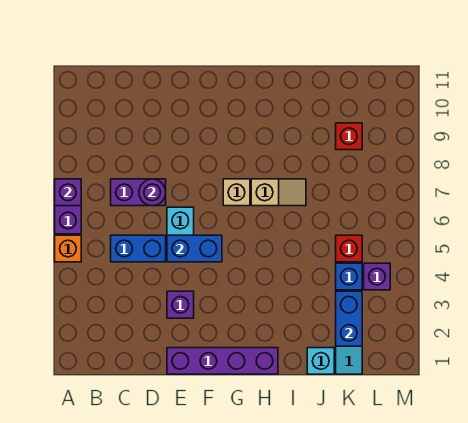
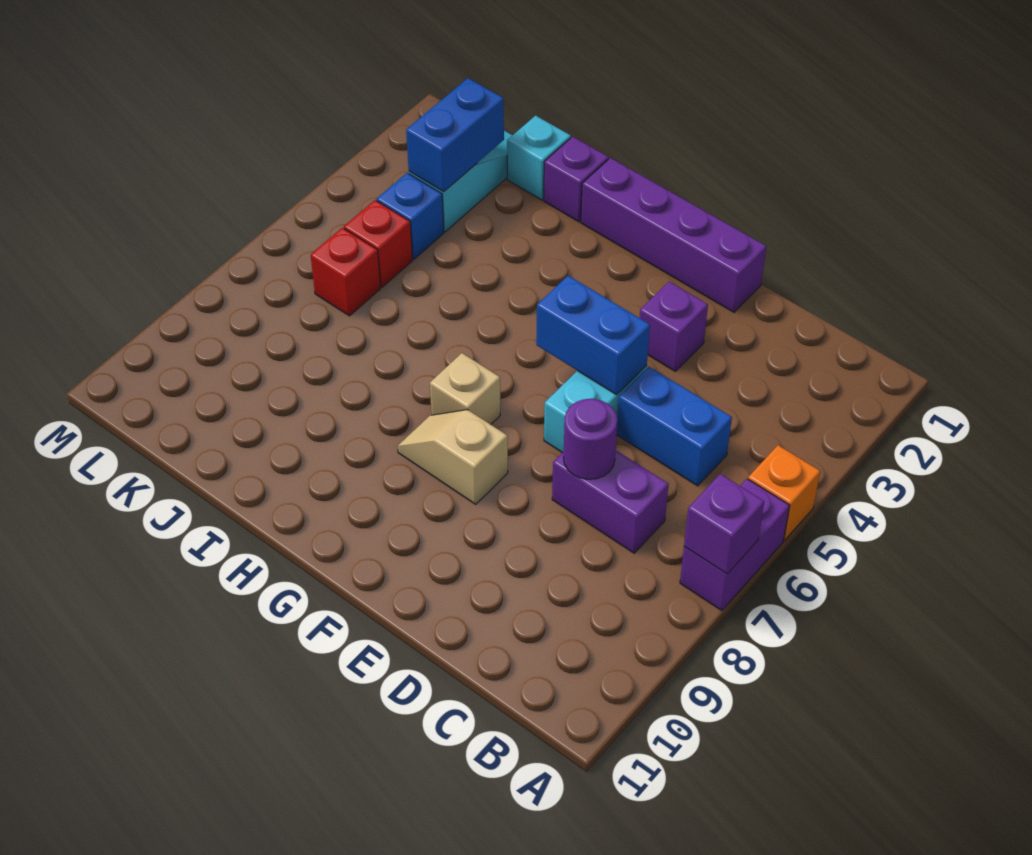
tan slope H7:I7 level 1 top H -> tan slope F8:G8 level 1 top F
red brick K9 level 1 -> red brick K6 level 1
purple brick L4 level 1 -> purple brick I1 level 1

